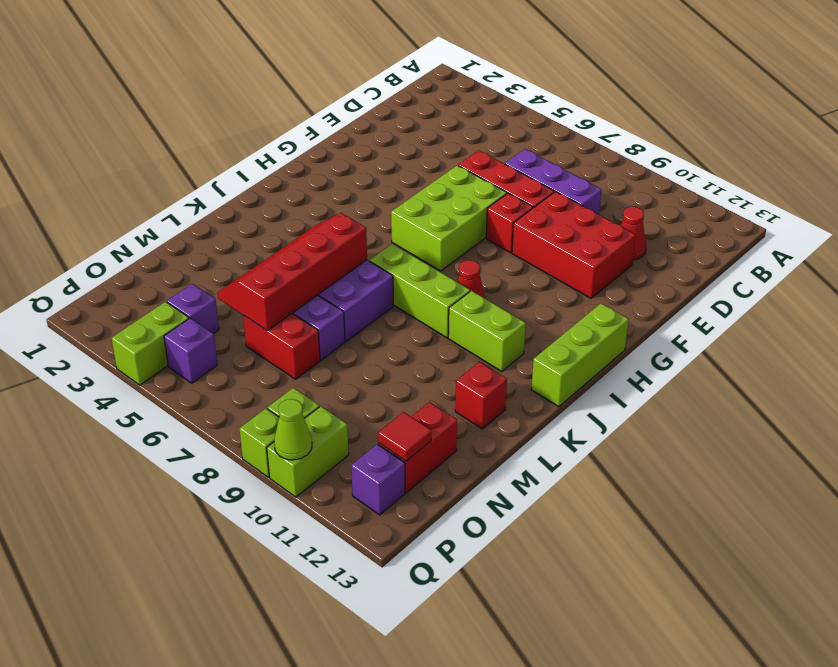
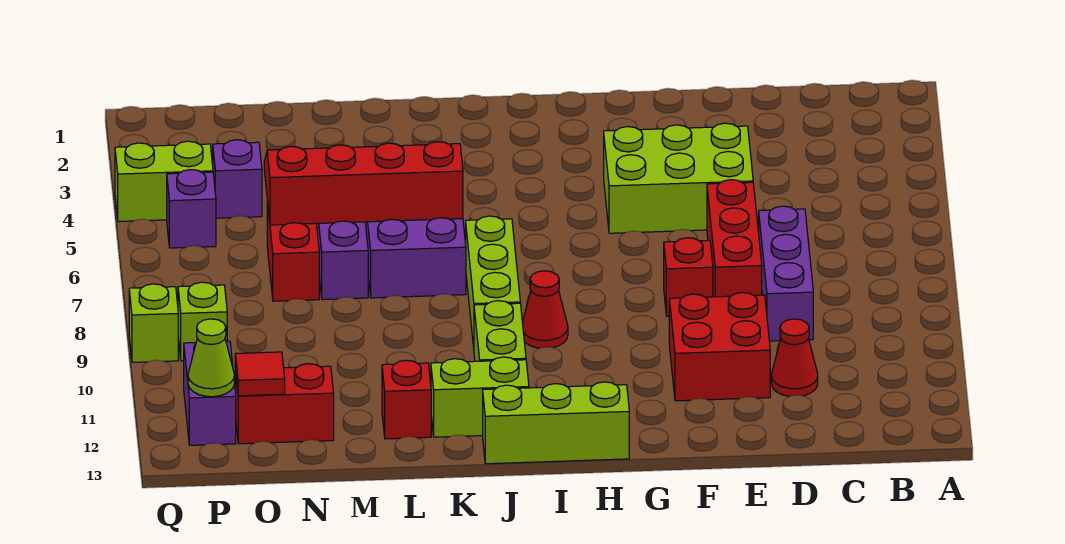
red brick E9:F11 level 1 -> red brick E10:F11 level 1
lime brick F6:H7 level 1 -> lime brick E4:G5 level 1
lime brick P10:Q10 level 1 -> lime brick J12:K12 level 1
purple brick P12 level 1 -> purple brick P11:P12 level 1
lime cone Q10 level 2 -> lime cone P12 level 2

